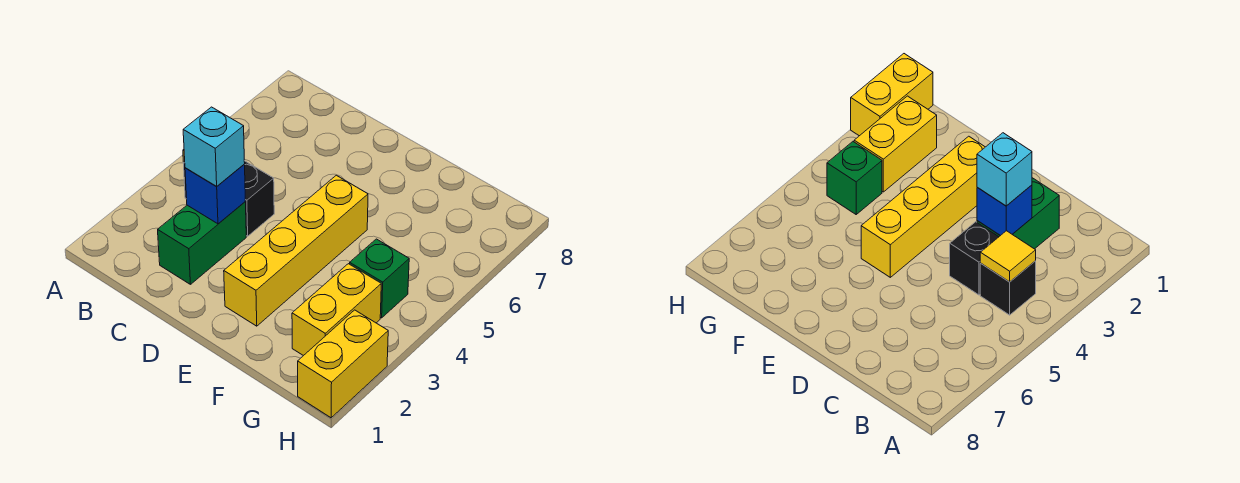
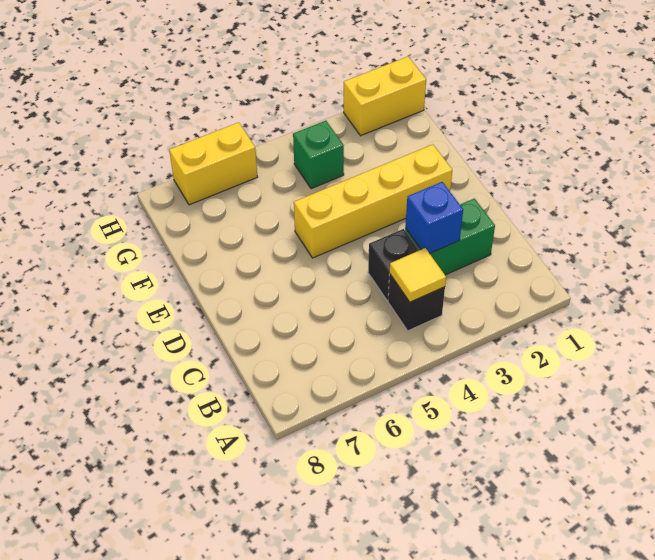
cyan brick C3 level 3 -> none
yellow brick G2:G3 level 1 -> yellow brick H6:H7 level 1

